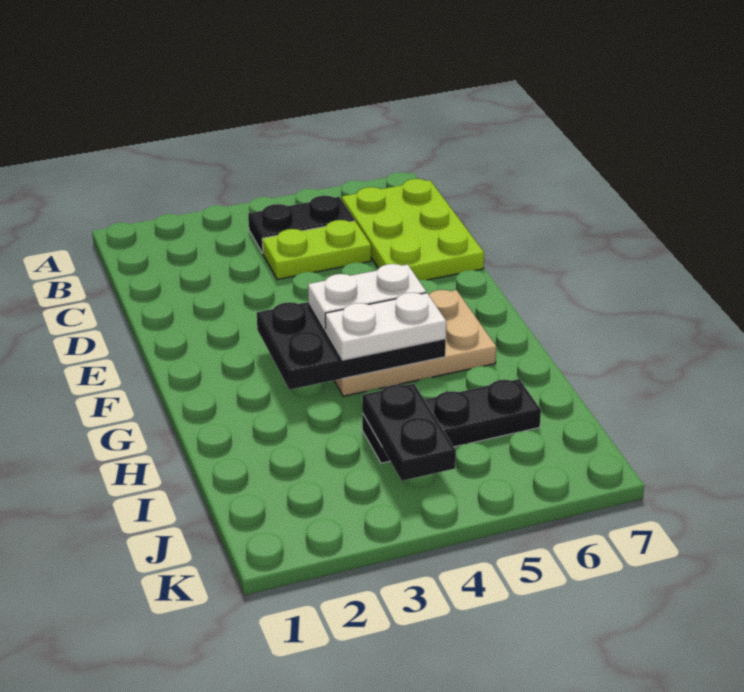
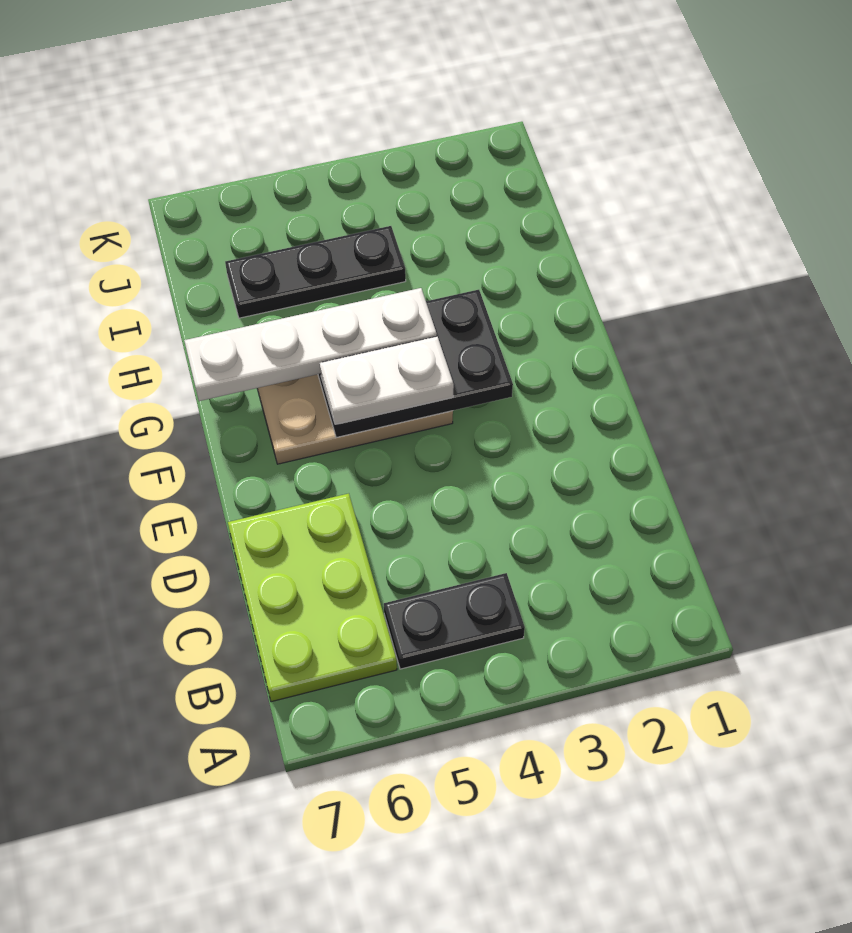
lime plate C4:C5 level 1 -> none
white plate G4:G5 level 3 -> white plate G4:G7 level 3
black plate I4:J4 level 2 -> none

